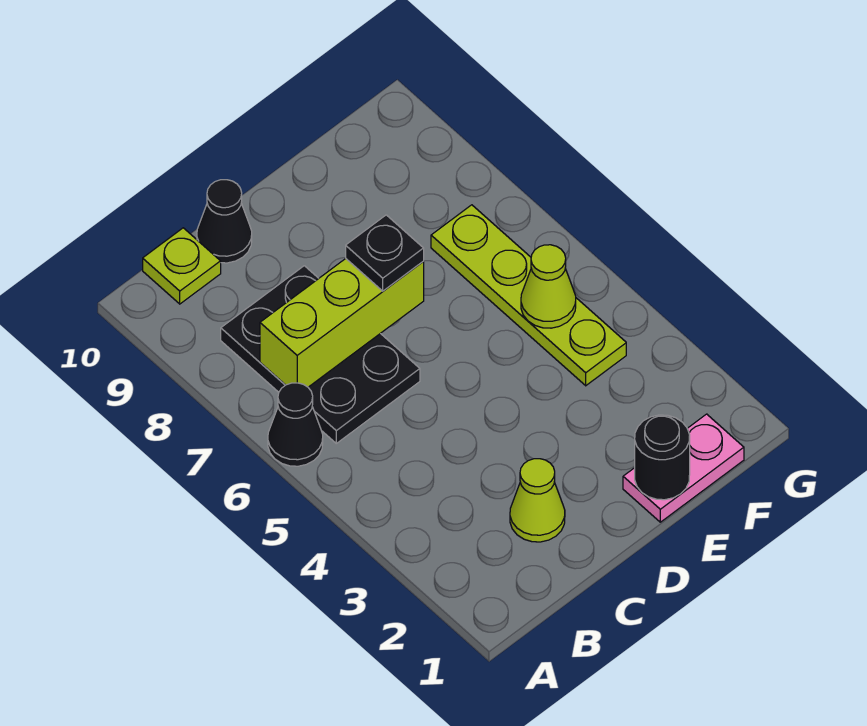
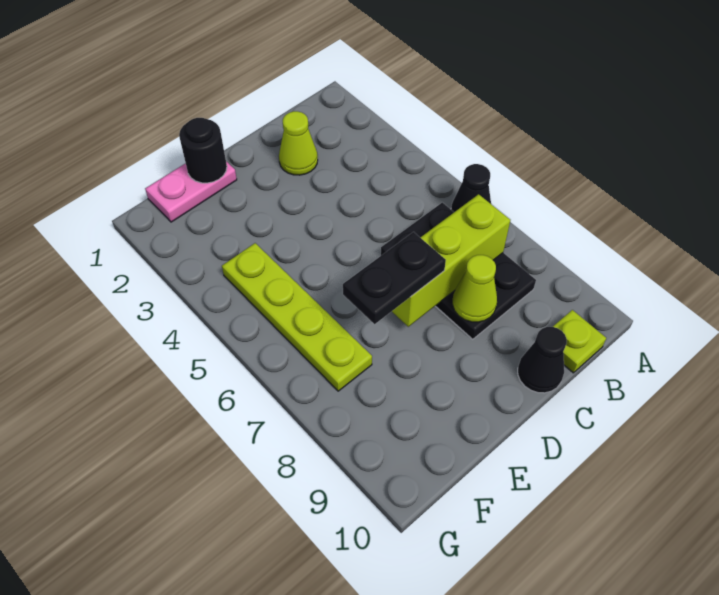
black plate D7 level 3 -> black plate D7:E7 level 3
lime cone F5 level 2 -> lime cone C8 level 2

